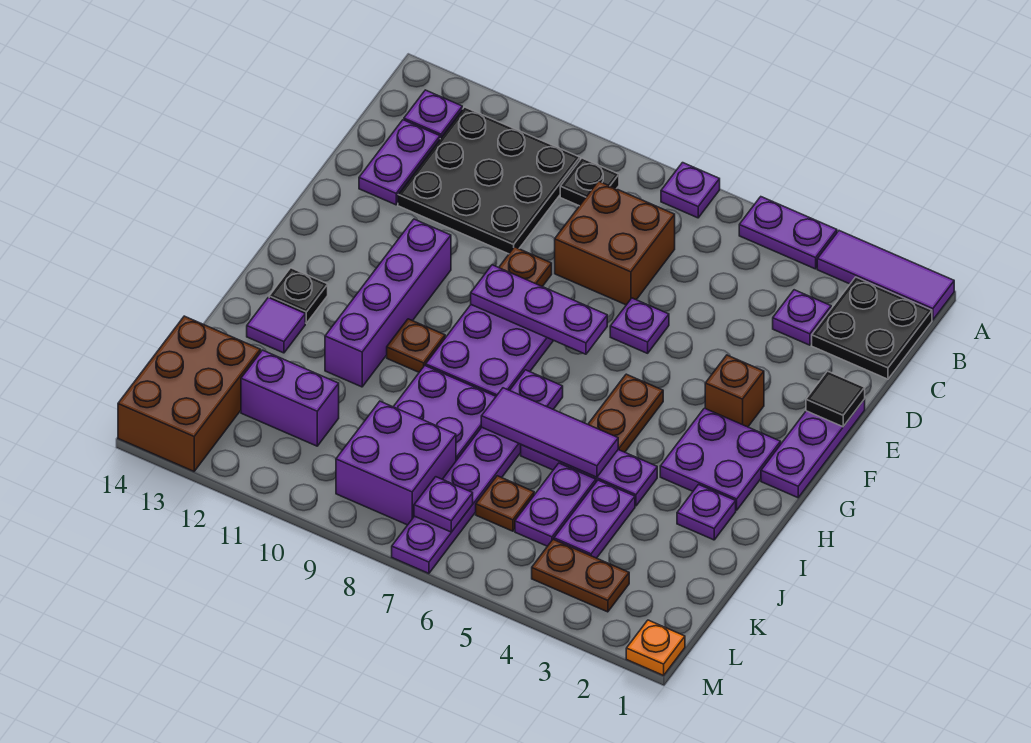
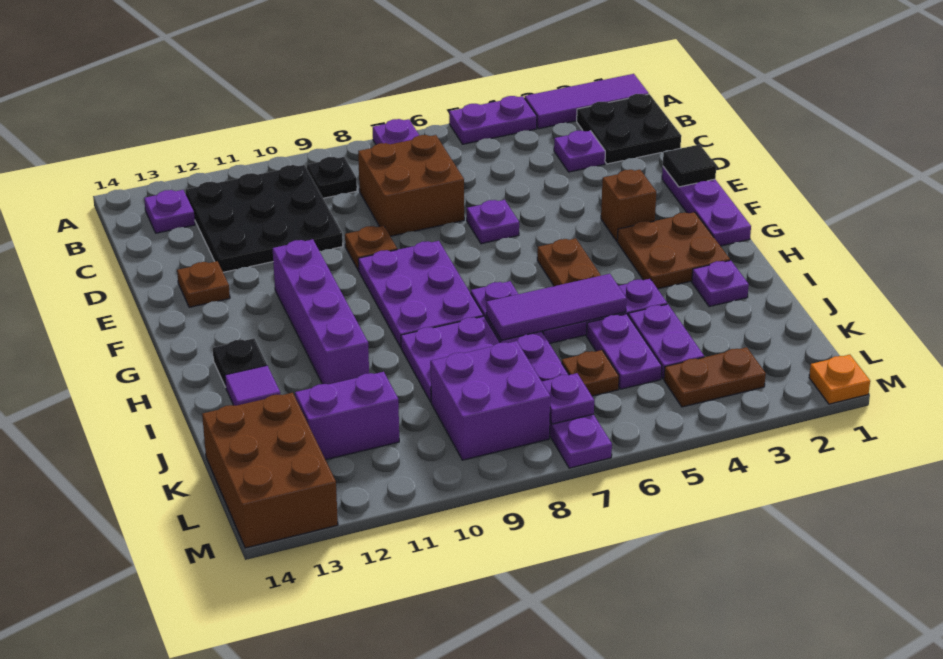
purple plate C13:D13 level 1 -> none
purple plate F7:F9 level 2 -> none
purple plate G2:H3 level 1 -> brown plate G2:H3 level 1
brown plate H10 level 1 -> brown plate E13 level 1

